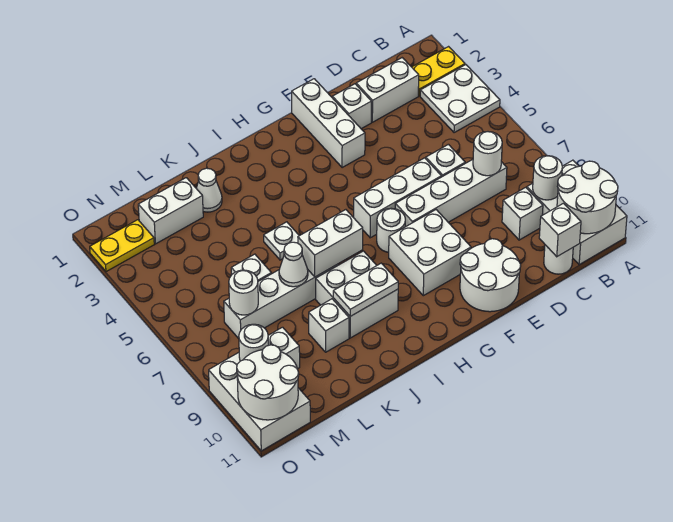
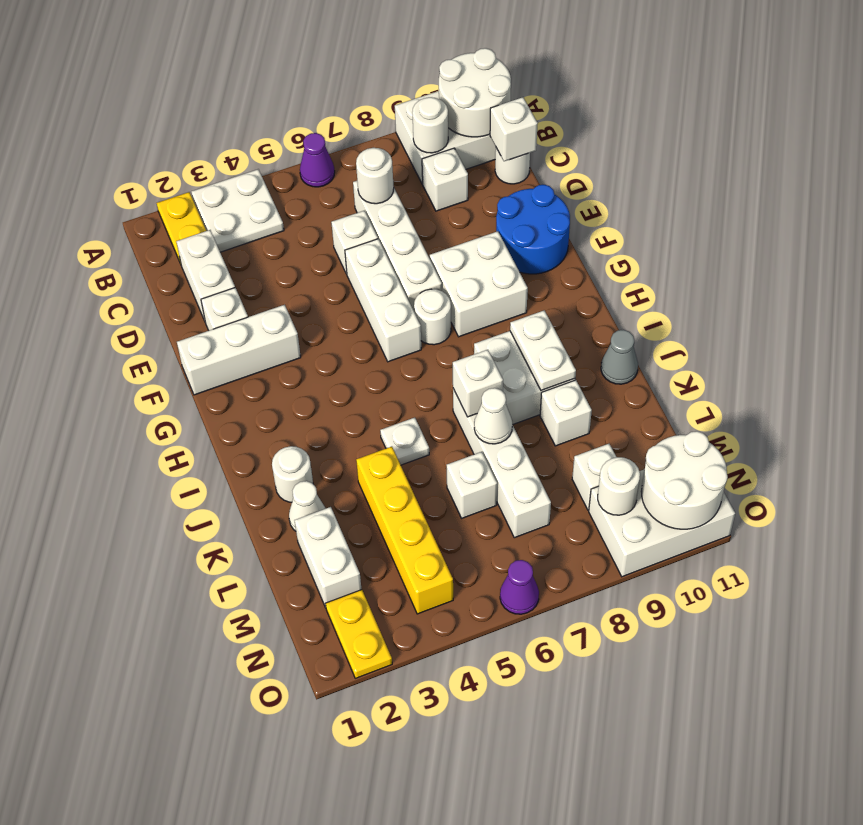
none -> purple cone A6 level 1
white round brick E10:F11 level 1 -> blue round brick E10:F11 level 1
white brick I7:J7 level 2 -> white brick J7 level 2
none -> grey cone J11 level 1
none -> yellow brick K4:N4 level 1
white round brick M7 level 2 -> white round brick J2 level 1
none -> purple cone O6 level 1

